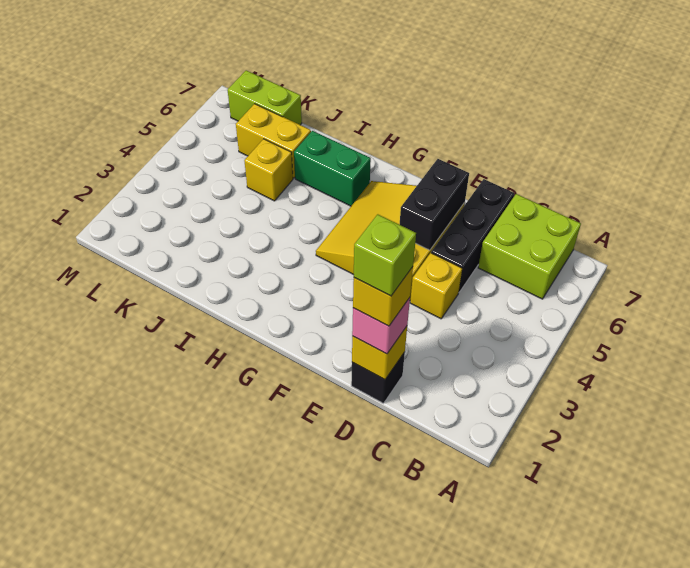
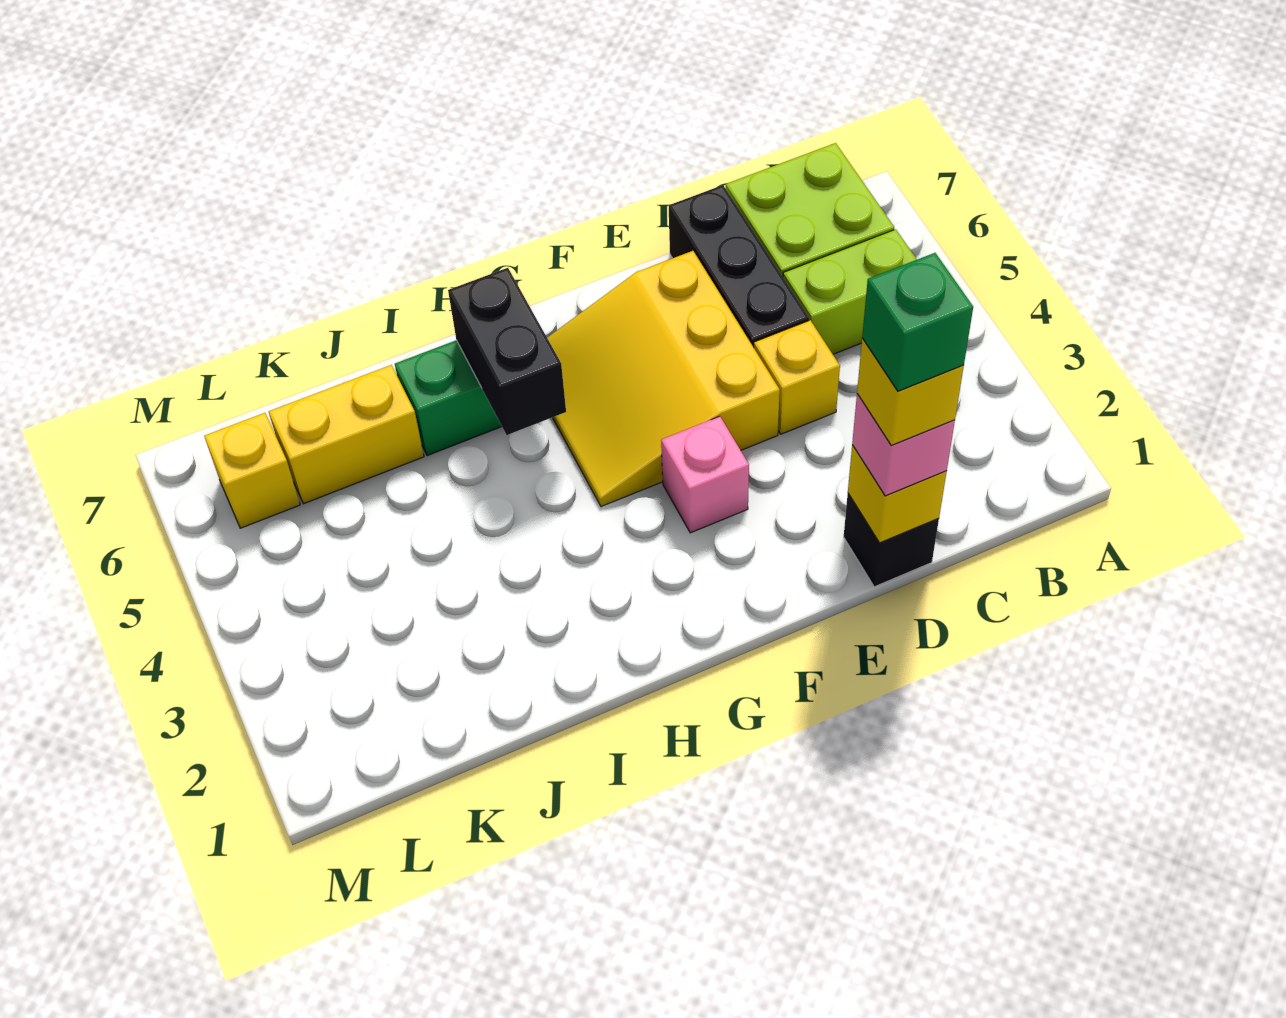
lime brick D1 level 5 -> green brick D1 level 5
black brick E5:E6 level 2 -> black brick H5:H6 level 2
none -> pink brick F3 level 1
yellow brick J5 level 1 -> yellow brick L6 level 1
lime brick K7:L7 level 1 -> lime brick B5:C5 level 1

